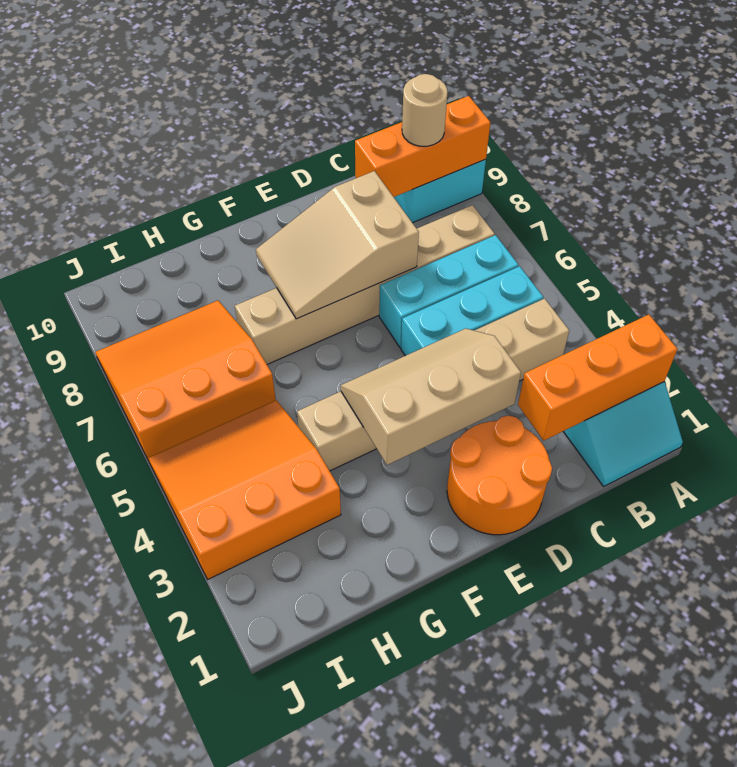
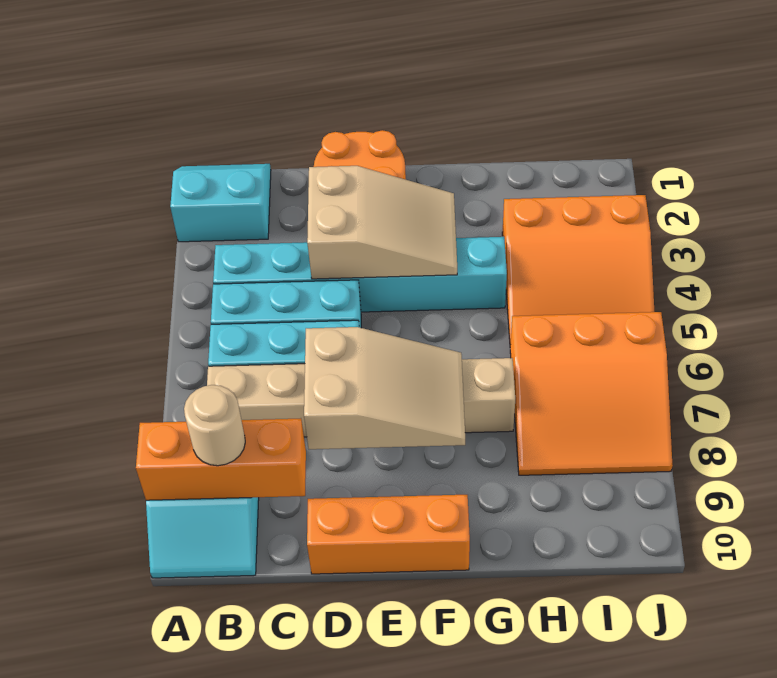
orange brick A2:C2 level 2 -> orange brick D10:F10 level 1
tan brick B4:G4 level 1 -> cyan brick B4:G4 level 1
tan slope D3:F4 level 2 top 3 -> tan slope D3:F4 level 2 top D

